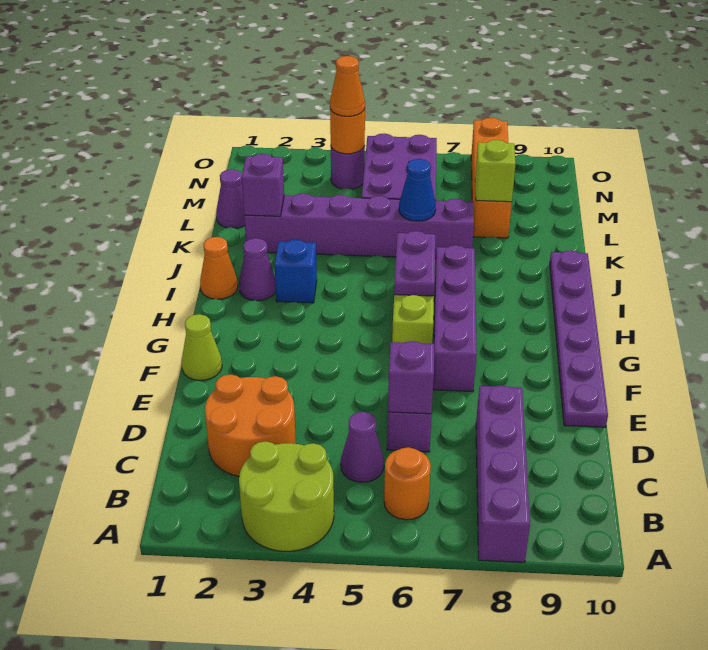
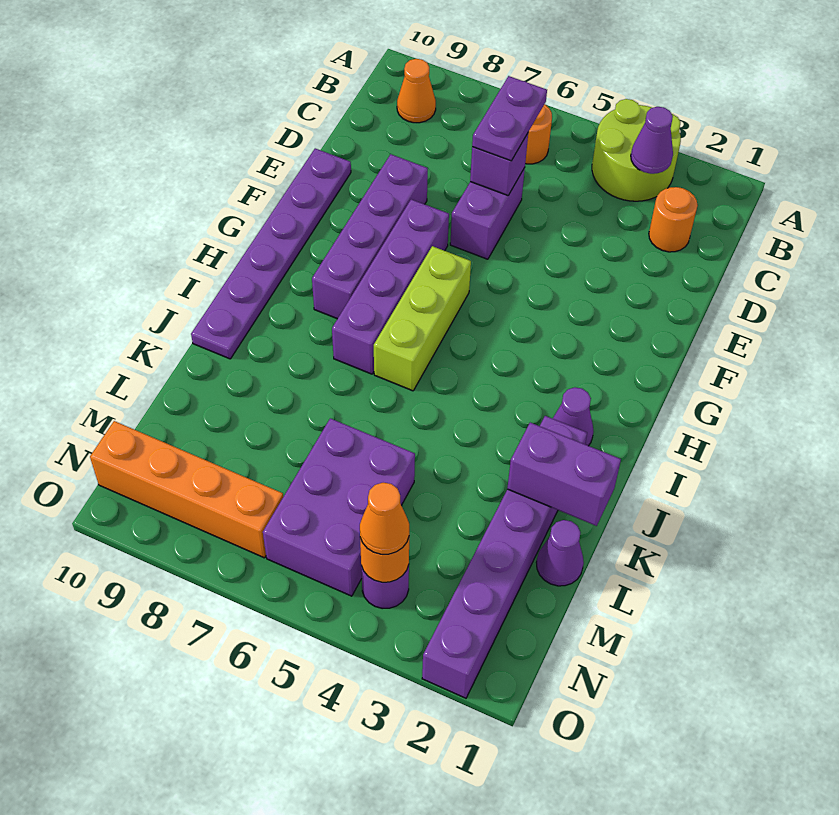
purple brick A8:D8 level 1 -> purple brick E8:H8 level 1
orange round brick C2:D3 level 1 -> orange round brick C2 level 1
purple cone C5 level 1 -> purple cone B3 level 2
lime cone F1 level 1 -> none
purple plate H6:I6 level 2 -> purple plate C6:D6 level 3
orange cone I1 level 1 -> orange cone B9 level 1
blue brick I3 level 1 -> none
purple brick K2:K7 level 1 -> purple brick J2:O2 level 1
purple brick K2 level 2 -> purple brick K1:K2 level 2
blue cone K6 level 2 -> none
orange brick L8:O8 level 1 -> orange brick N7:N10 level 1
lime brick L8 level 2 -> none

